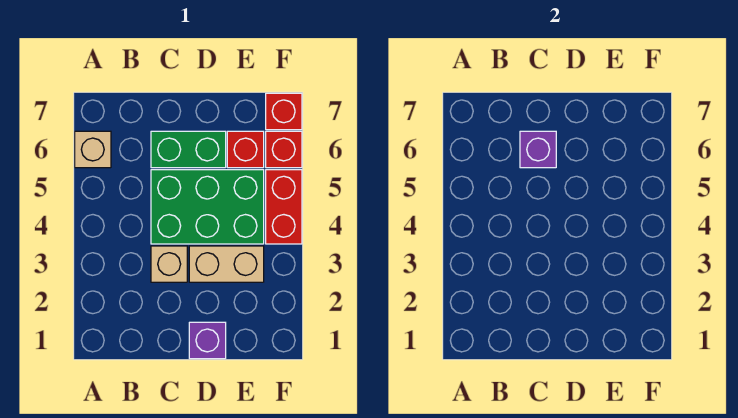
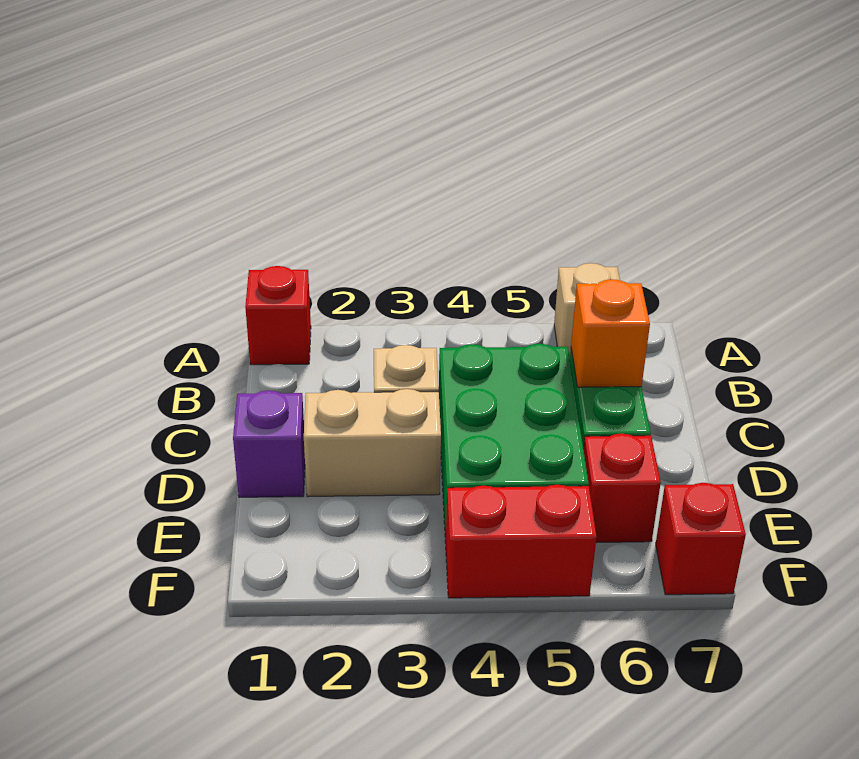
purple brick C6 level 2 -> orange brick C6 level 2
tan brick D3:E3 level 1 -> tan brick D2:D3 level 1
red brick F6 level 1 -> red brick A1 level 1

